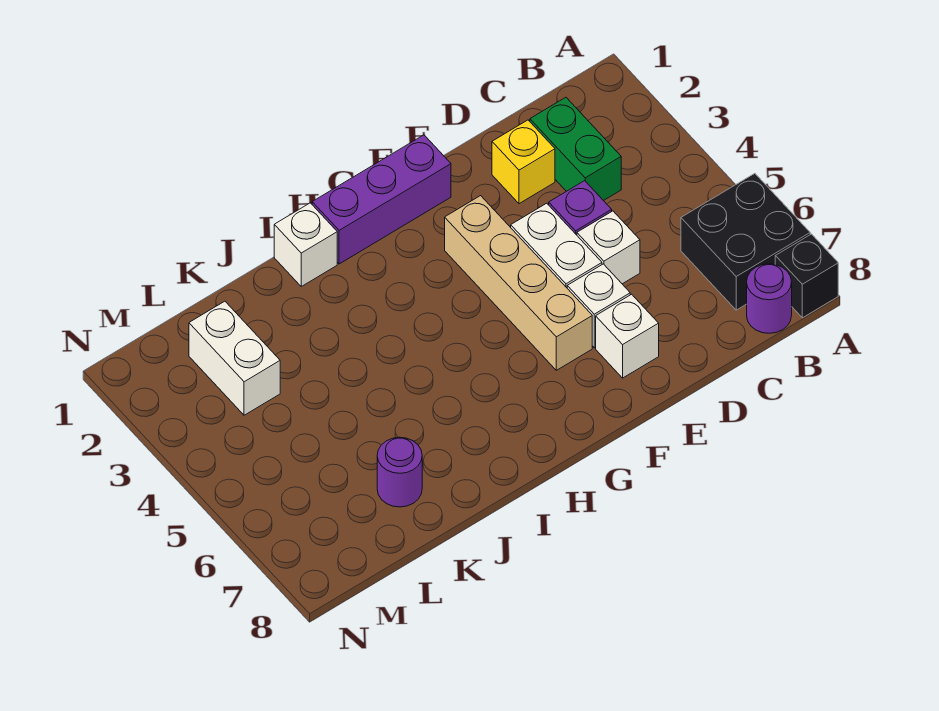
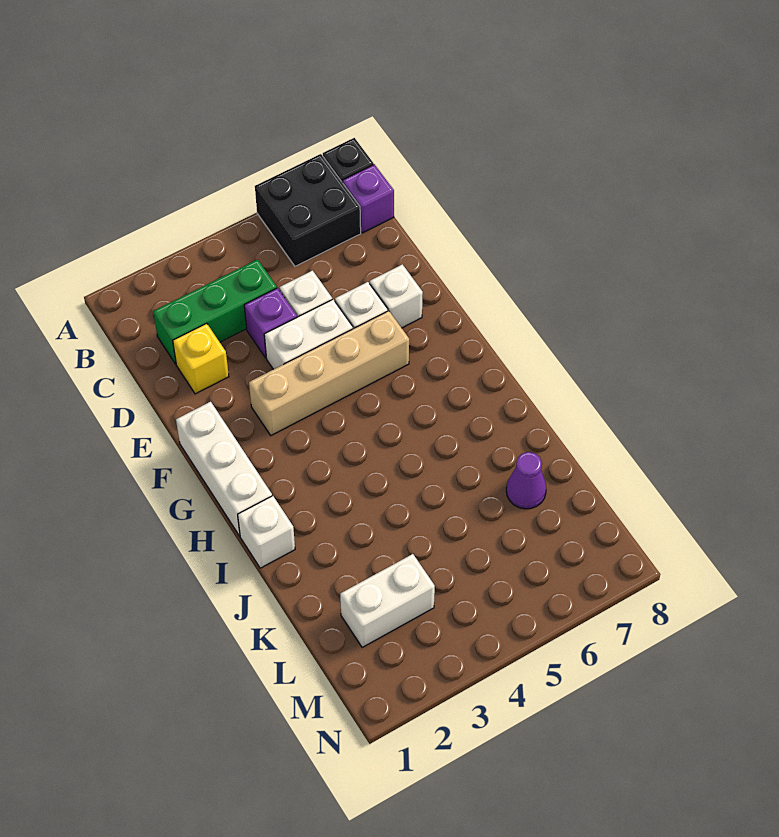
purple round brick B8 level 1 -> purple brick B8 level 1
green brick C2:C3 level 1 -> green brick C2:C4 level 1
purple brick F1:H1 level 1 -> white brick F1:H1 level 1
purple round brick K7 level 1 -> purple cone K7 level 1

